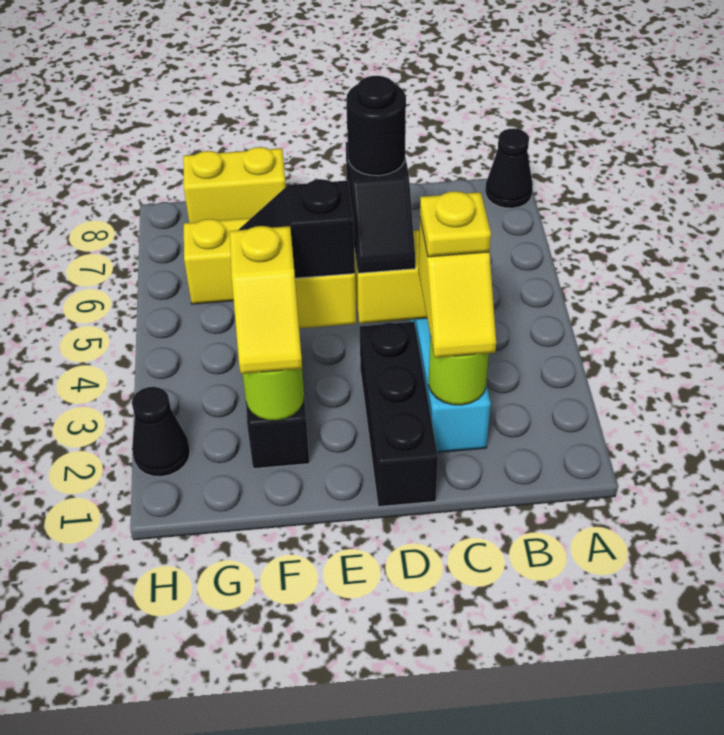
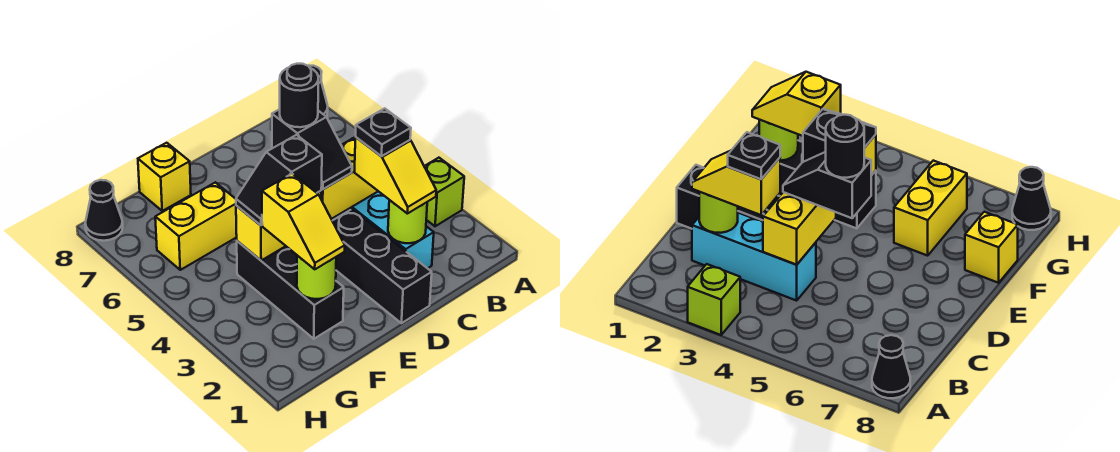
none -> lime brick A3 level 1
yellow plate C3 level 4 -> black plate C3 level 4
yellow brick F8:G8 level 1 -> yellow brick F8 level 1
black cone H2 level 1 -> black cone H8 level 1

